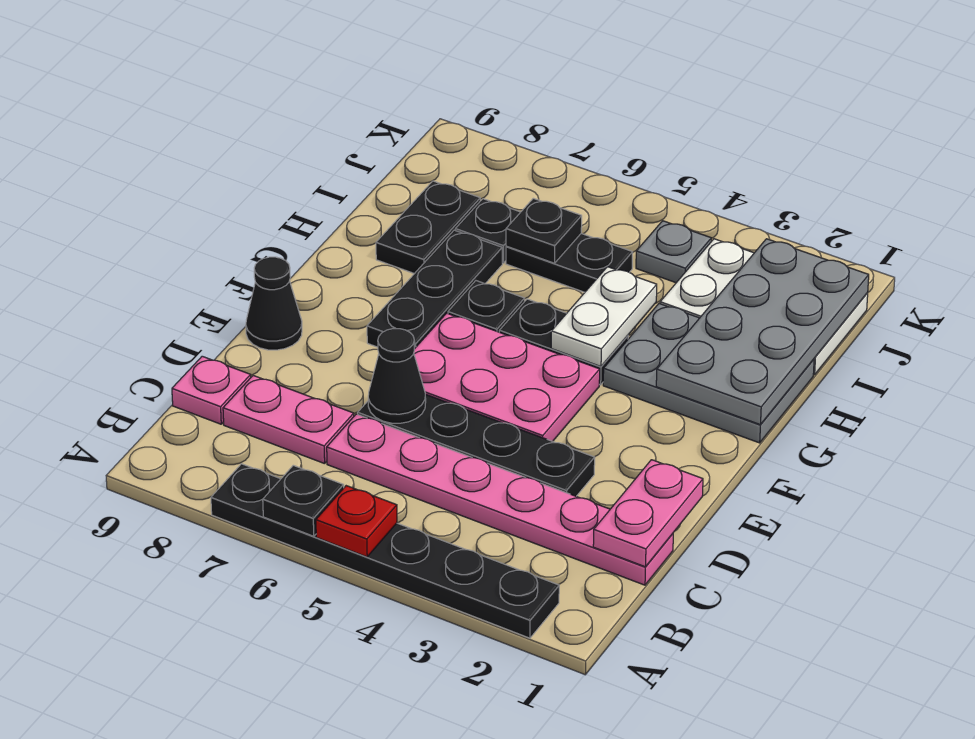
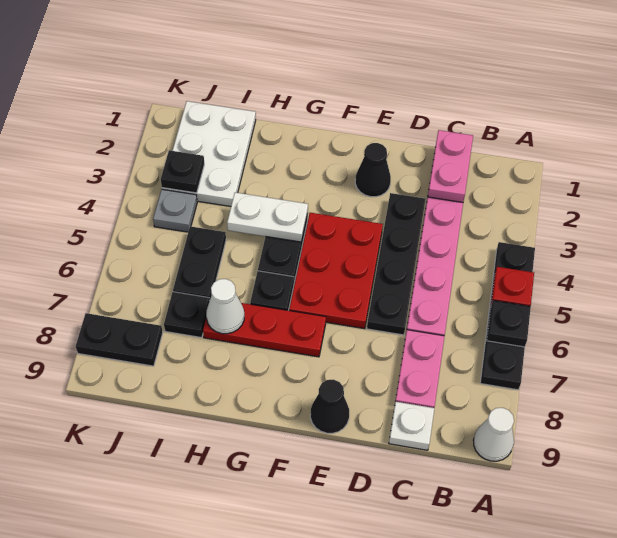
black plate A2:A7 level 1 -> black plate A4:A7 level 1
none -> white cone A9 level 1
pink plate C1:D1 level 2 -> pink plate C1:C2 level 2
pink plate C9 level 1 -> white plate C9 level 1
black cone D6 level 2 -> black cone E2 level 1
pink plate E4:F6 level 1 -> red plate E4:F6 level 1
black plate F7:H7 level 1 -> red plate F7:H7 level 1
grey plate G1:H3 level 1 -> none
grey plate G1:J2 level 2 -> none
none -> white cone H7 level 2
black plate H8:I8 level 1 -> black plate J8:K8 level 1
black plate I6 level 2 -> black plate J3 level 2

